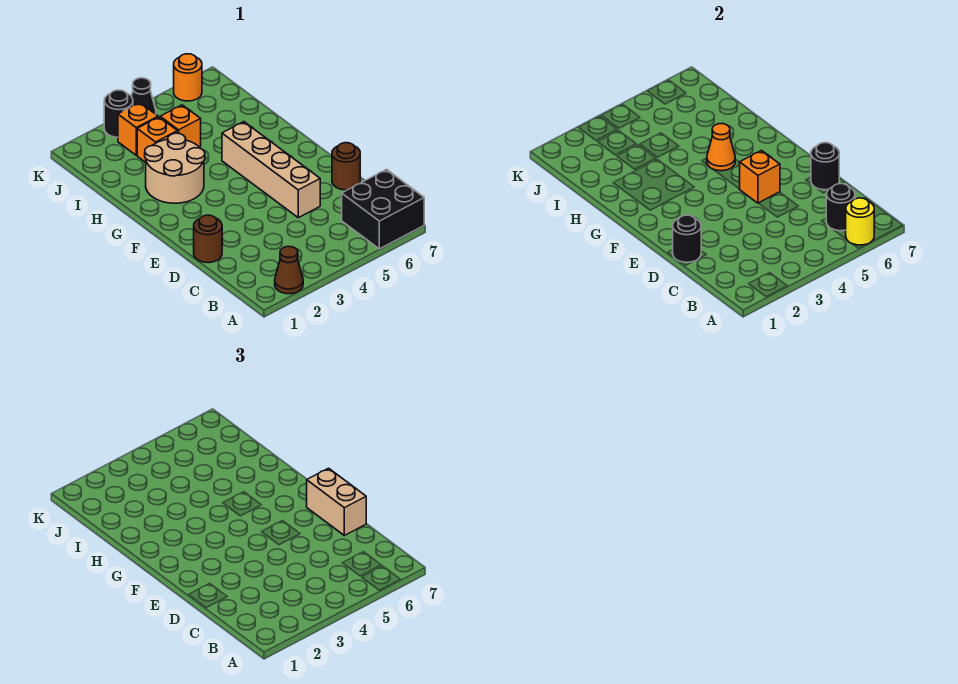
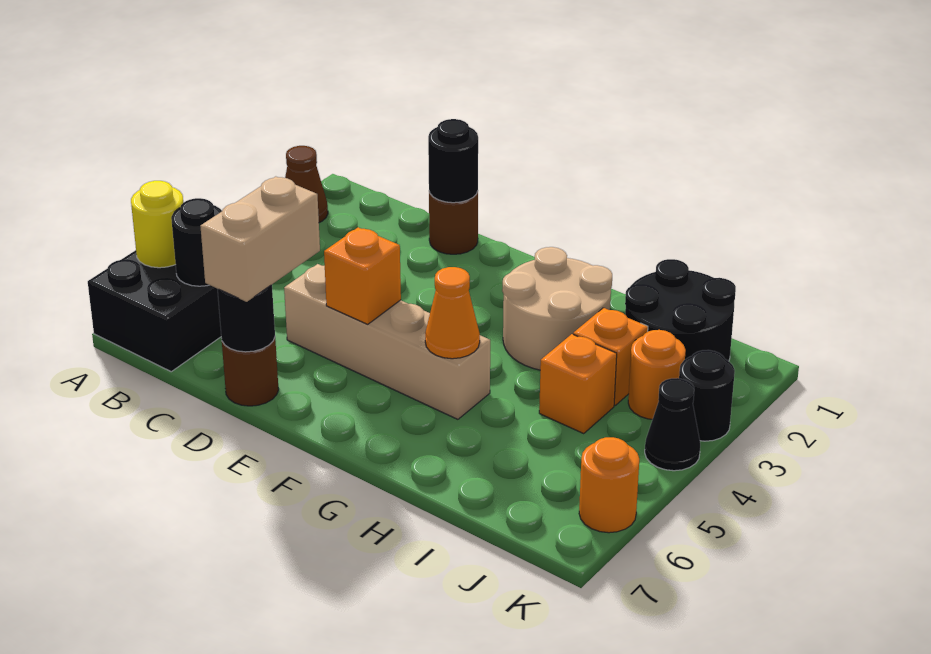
tan brick D7:E7 level 3 -> tan brick D6:D7 level 3
none -> black round brick I1:J2 level 1
orange brick J3 level 1 -> orange round brick J3 level 1

